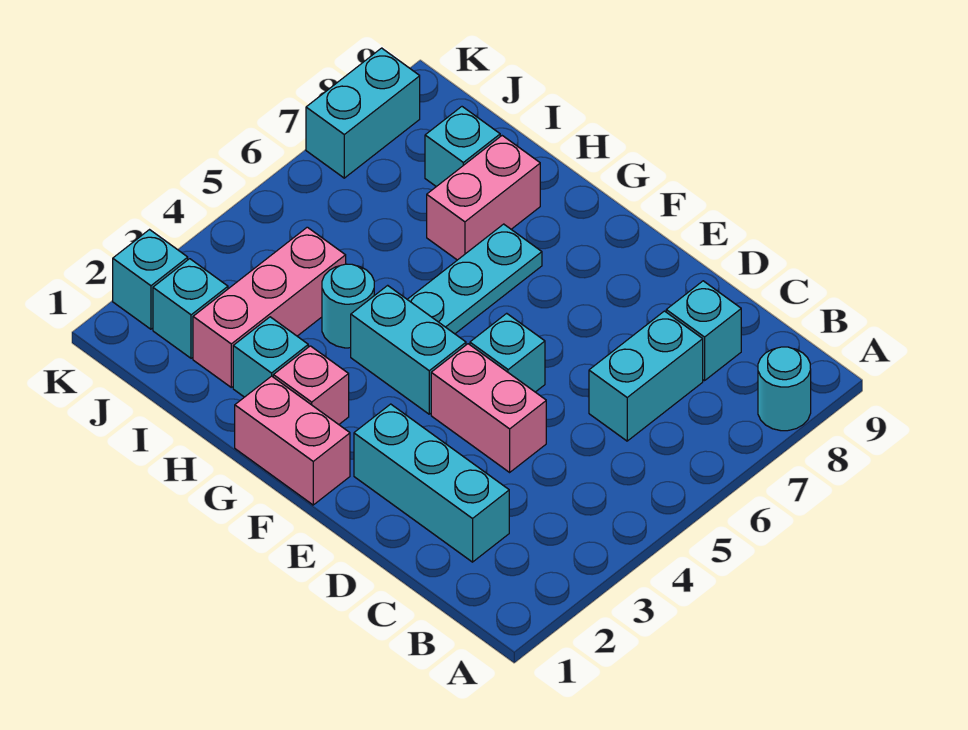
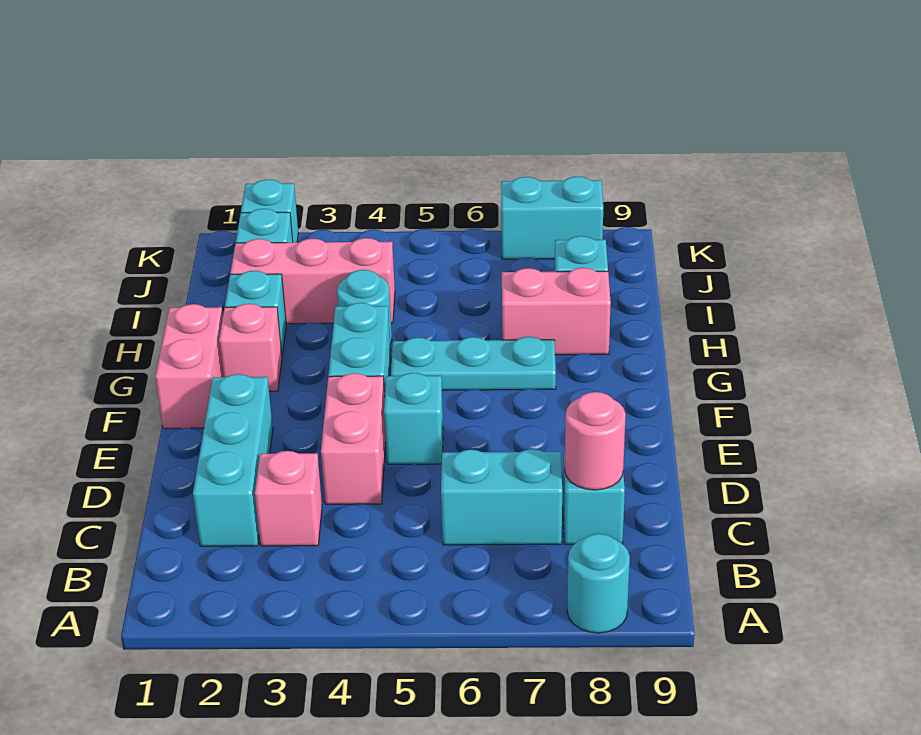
none -> pink brick C3 level 1
none -> pink round brick C8 level 2

